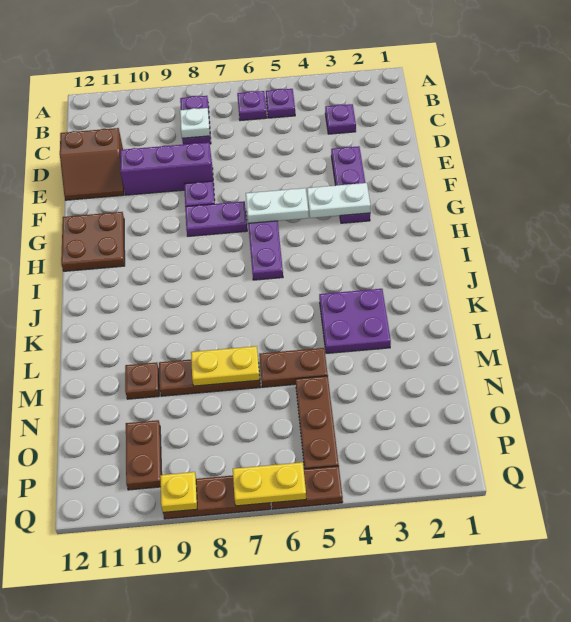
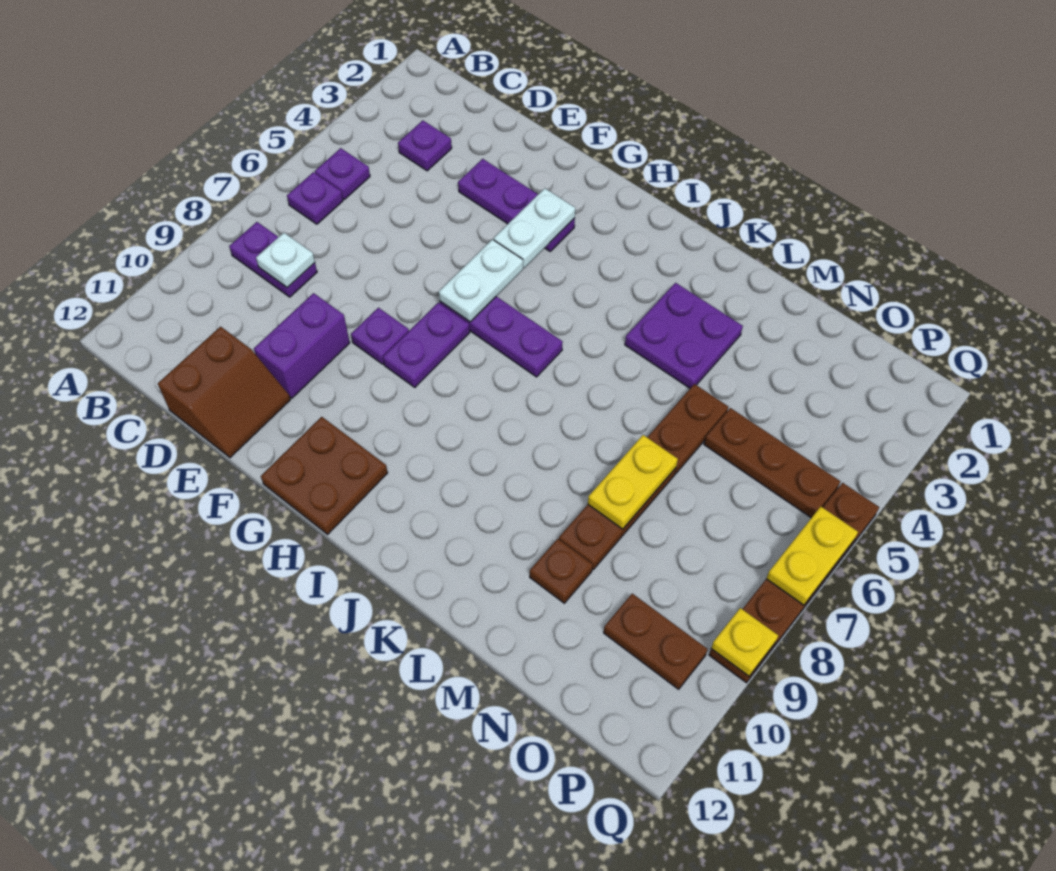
purple brick E8:E10 level 1 -> purple brick E9:E10 level 1

